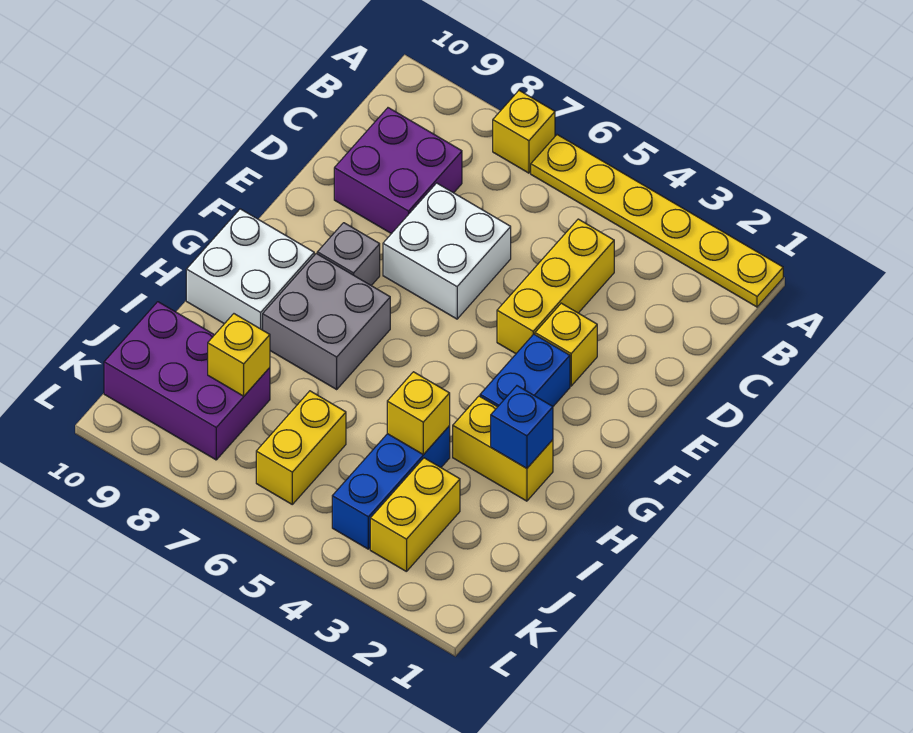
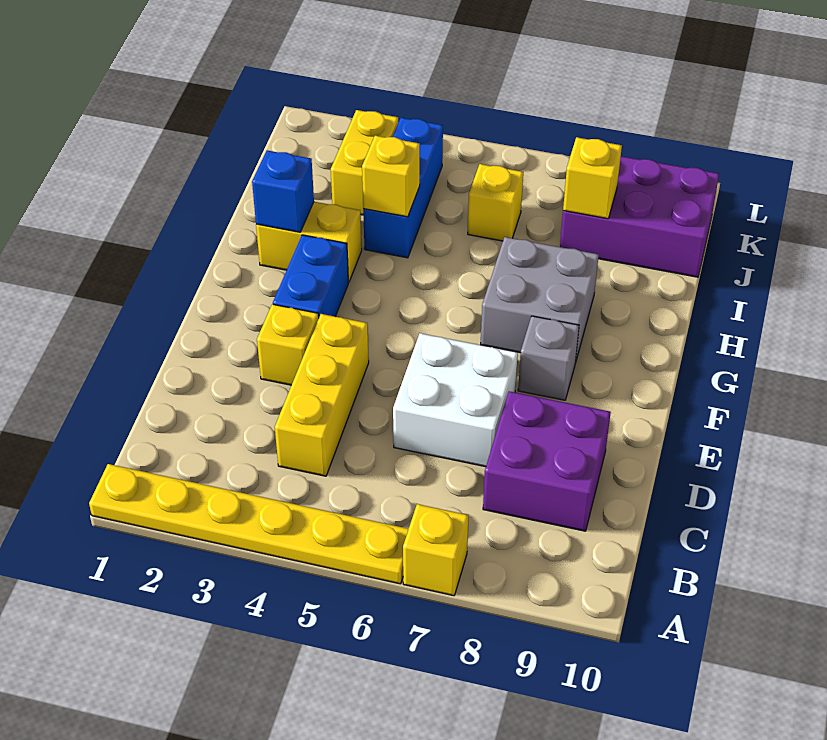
white brick G9:H10 level 1 -> none
yellow brick J6:K6 level 1 -> yellow brick J6 level 1

